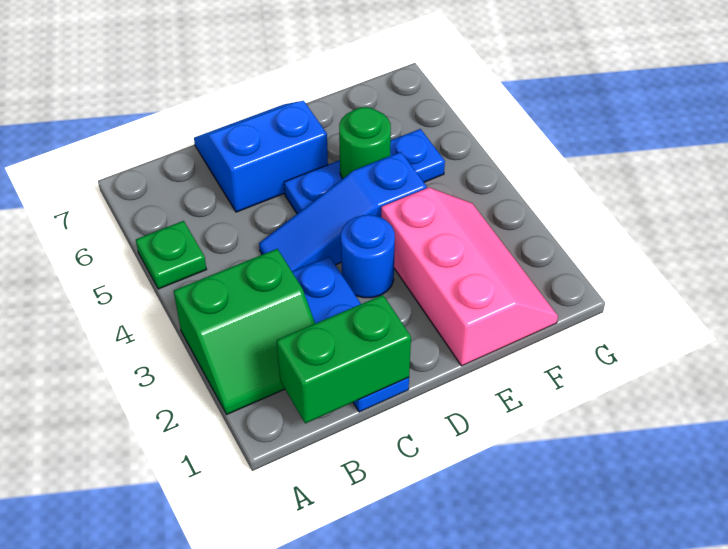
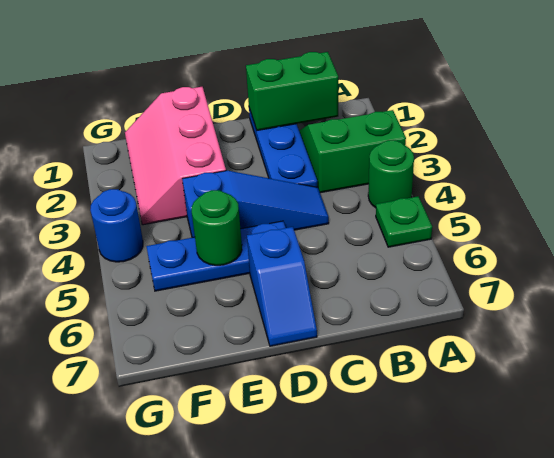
none -> green round brick A4 level 1
blue slope C6:D7 level 1 top 6 -> blue slope D6:D7 level 1 top 6
blue round brick D3 level 1 -> blue round brick G4 level 1

